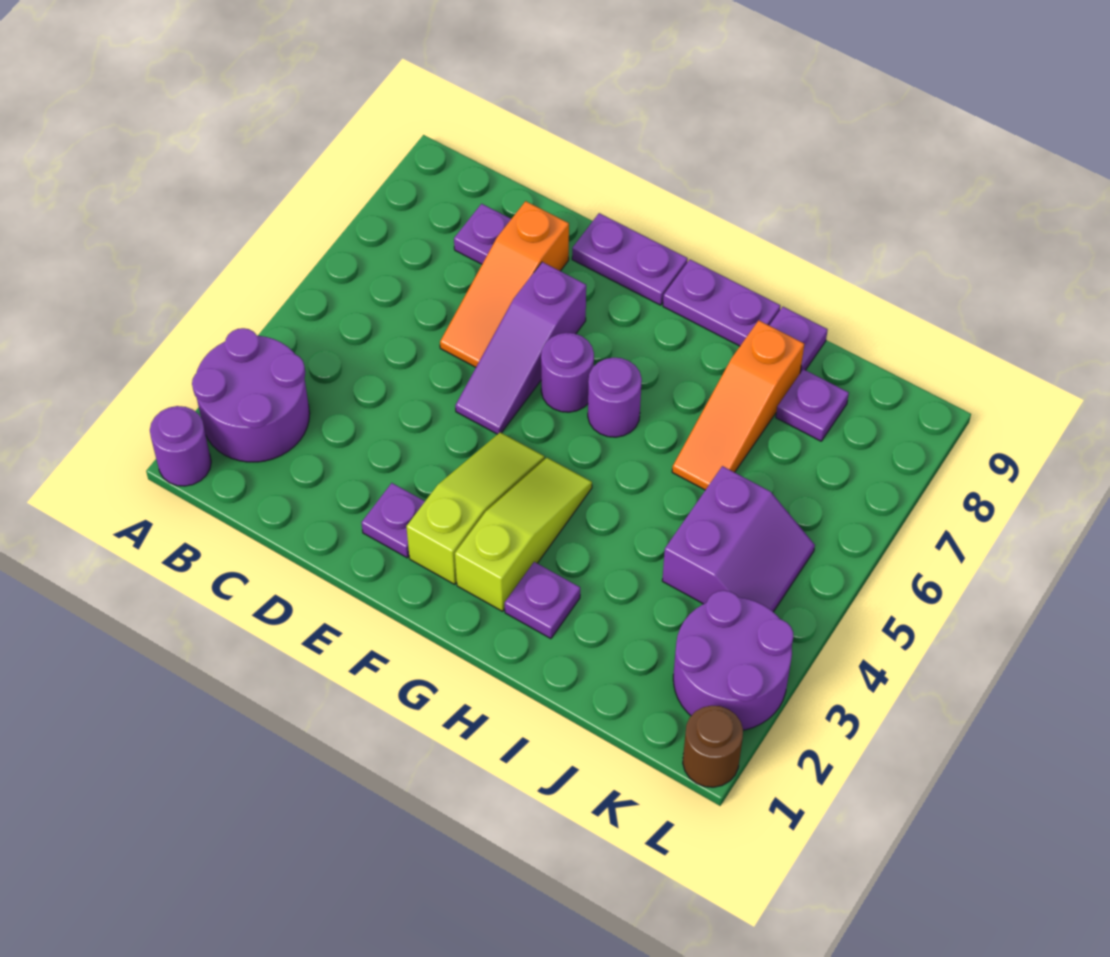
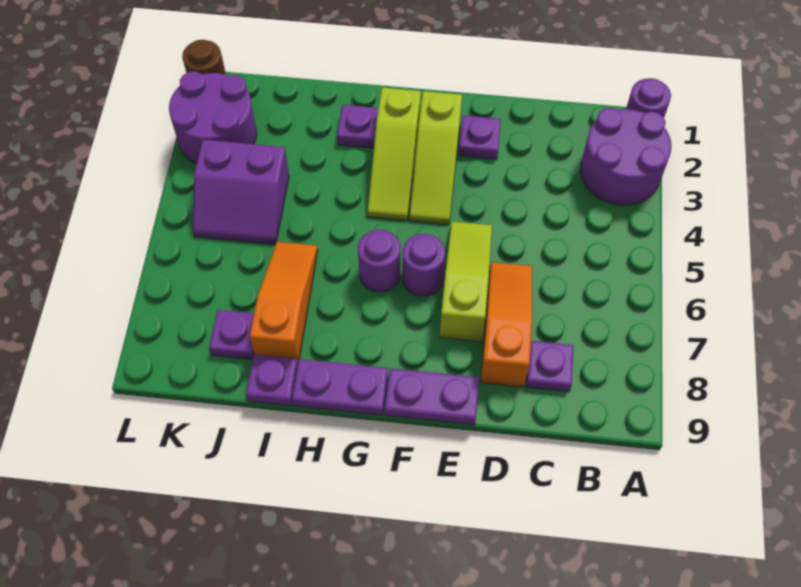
purple slope E5:E7 level 1 top 7 -> lime slope E5:E7 level 1 top 7
purple slope J4:K5 level 1 top J -> purple slope J4:K5 level 1 top 4

